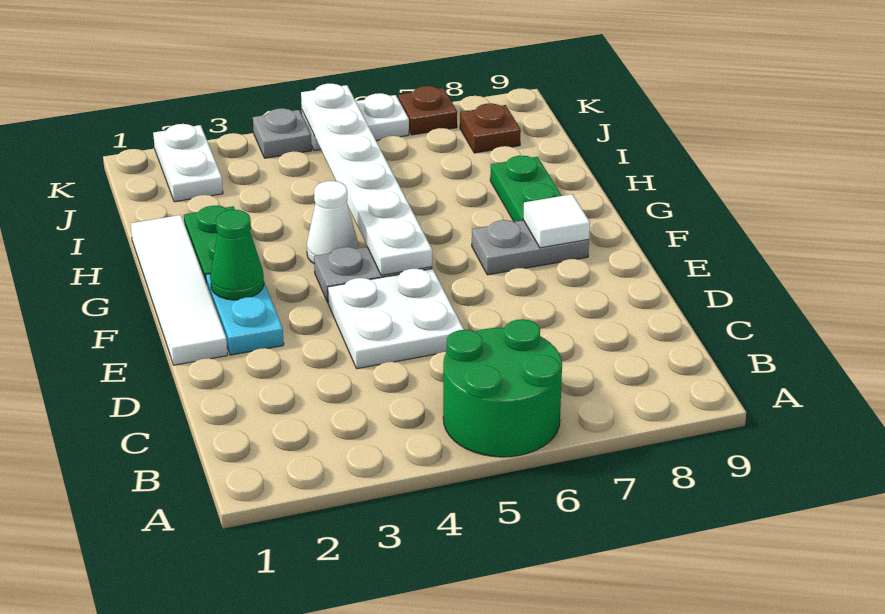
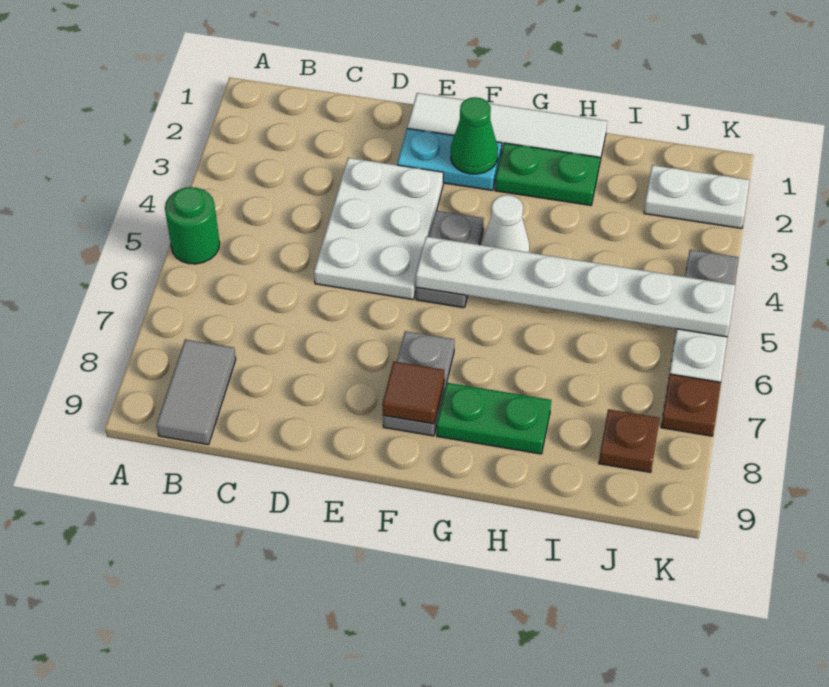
green round brick A5:B6 level 1 -> green round brick A5 level 1
none -> grey tile B8:B9 level 1
white plate D4:E5 level 1 -> white plate D3:E5 level 1
white tile F8 level 2 -> brown tile F8 level 2

